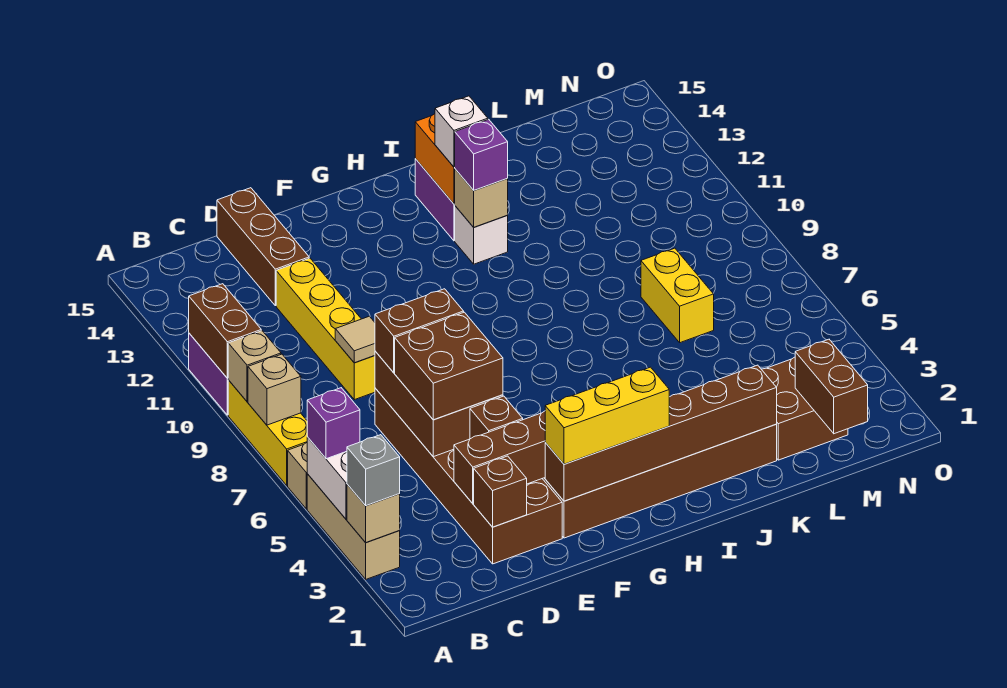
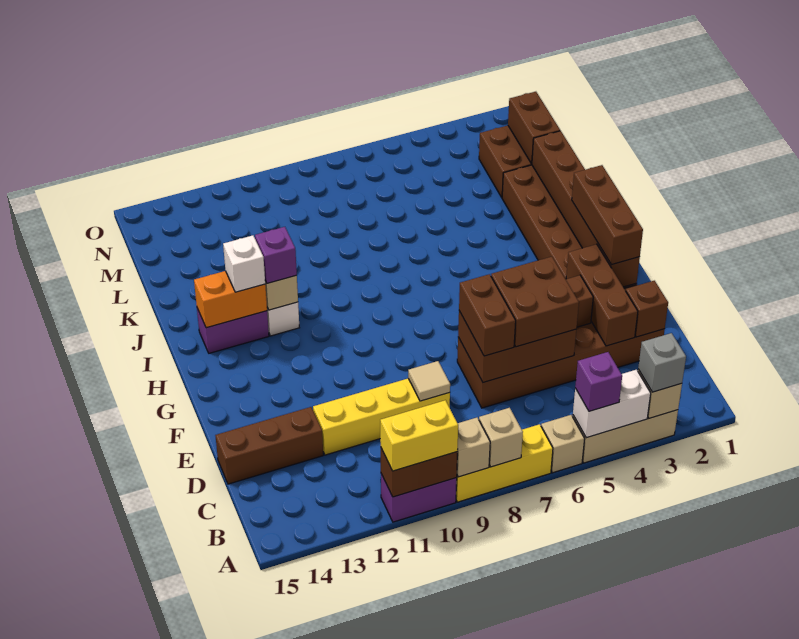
yellow brick F2:H2 level 3 -> brown brick F2:H2 level 3
yellow brick L7:L8 level 1 -> yellow brick A10:A11 level 3
brown brick M1:M2 level 2 -> brown brick L2:M2 level 2

